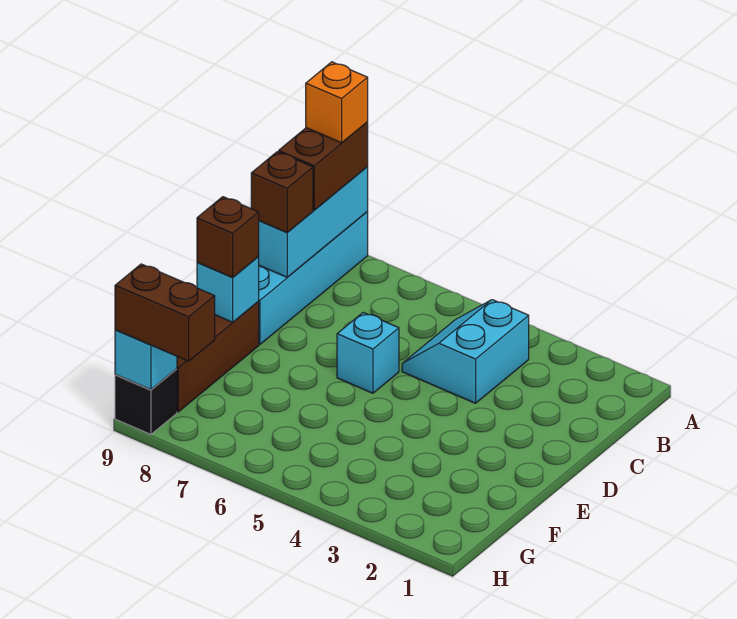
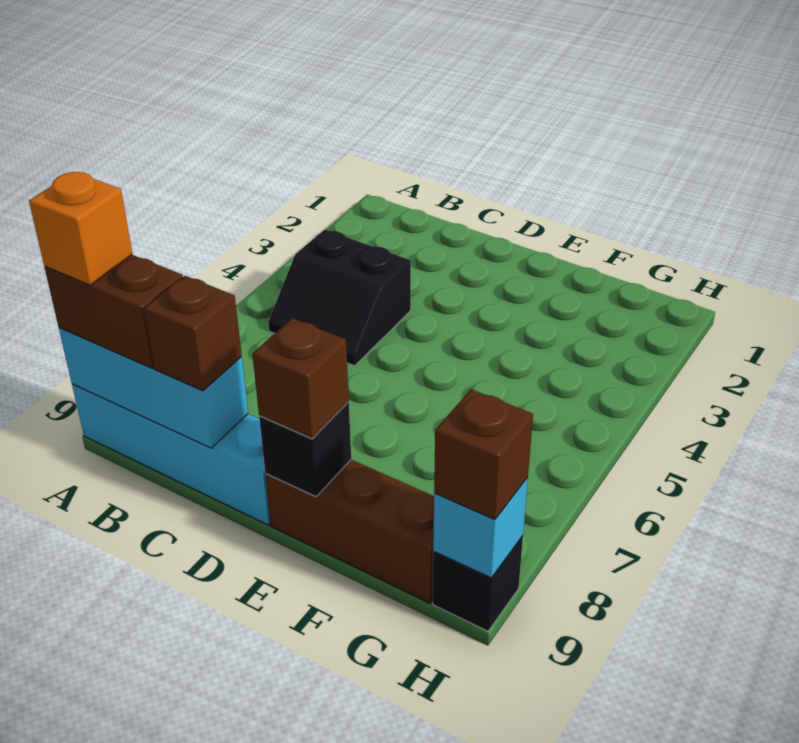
cyan slope B4:C5 level 1 top 4 -> black slope B4:C5 level 1 top 4
cyan brick D6 level 1 -> none
cyan brick E9 level 2 -> black brick E9 level 2
brown brick H8:H9 level 3 -> brown brick H9 level 3

